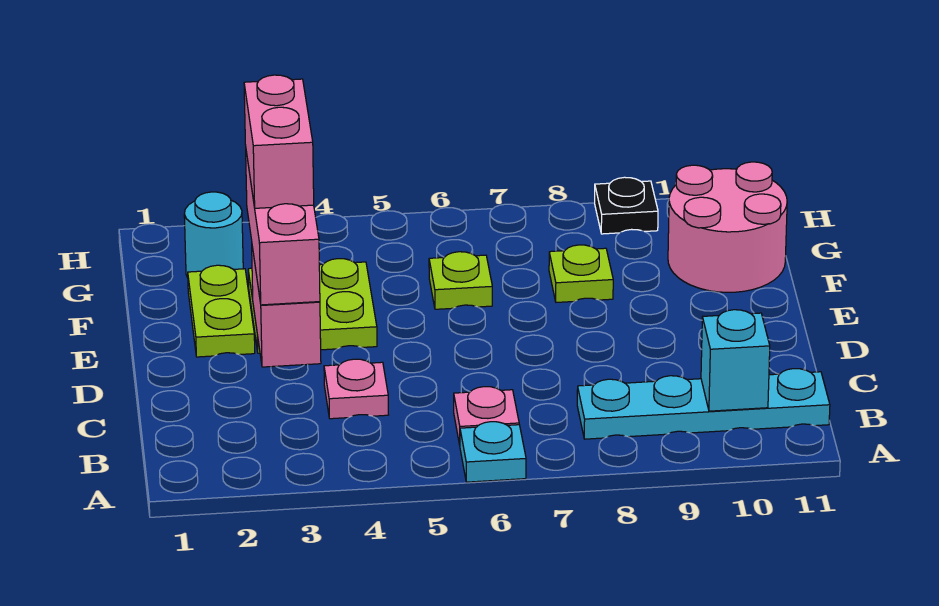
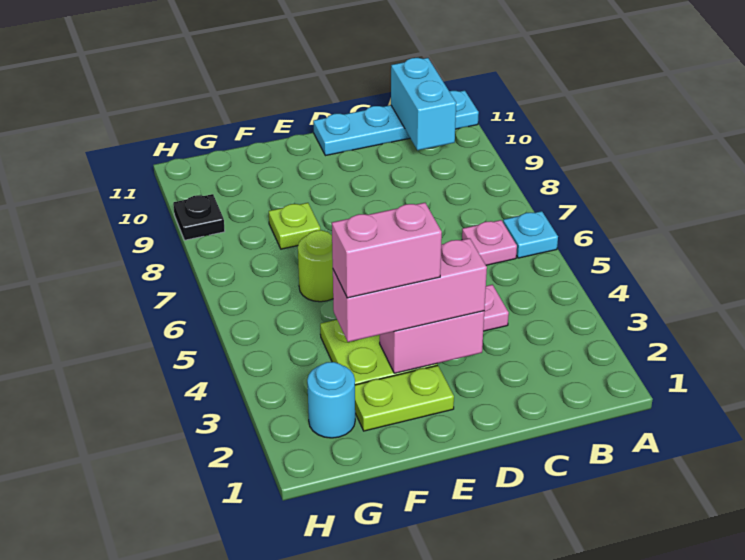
cyan plate B8:B11 level 1 -> cyan plate A11:D11 level 1
cyan brick B10 level 2 -> cyan brick B10:B11 level 2
lime plate F6 level 1 -> lime round brick F6 level 1
pink round brick F10:G11 level 1 -> none

